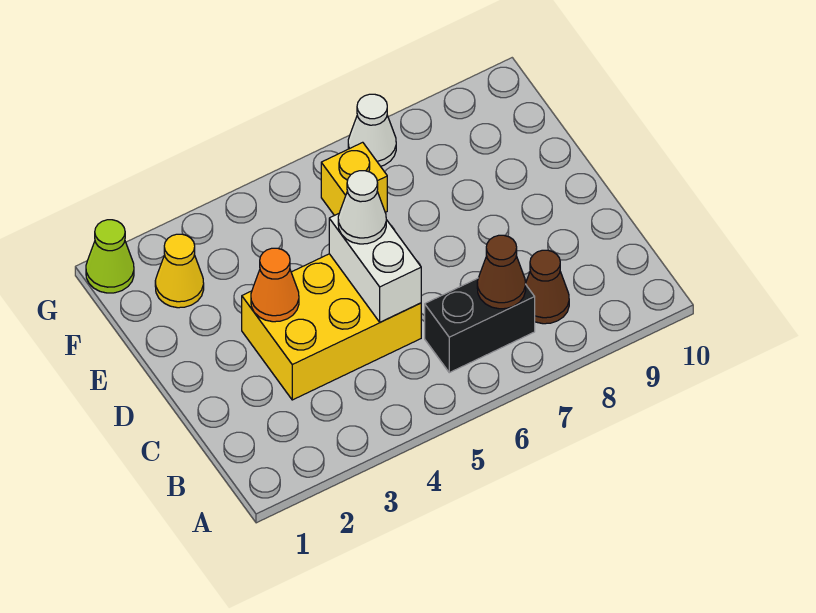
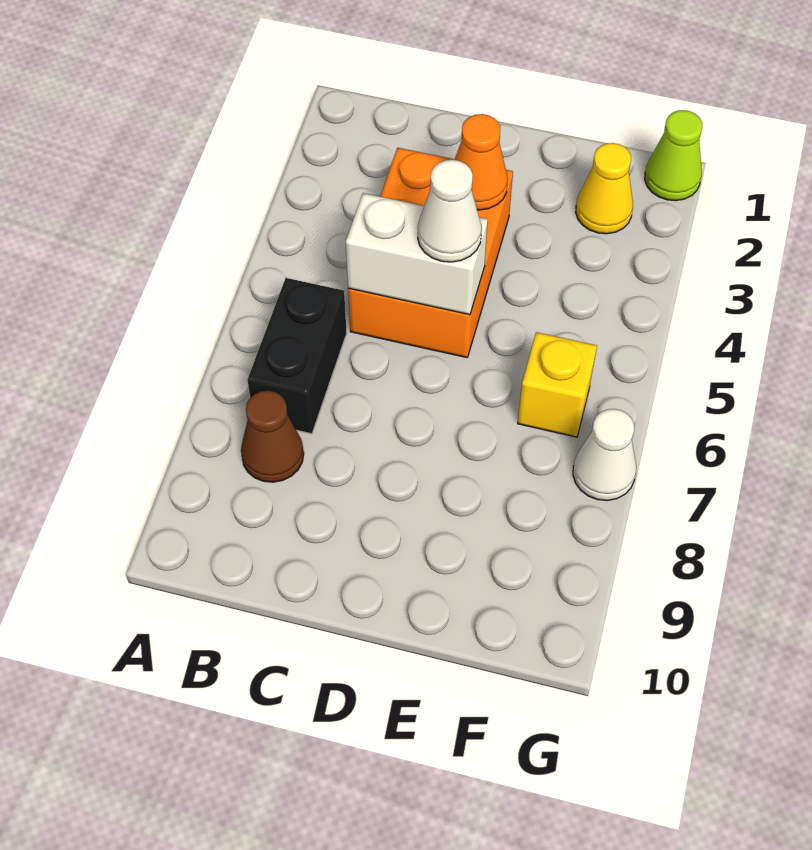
brown cone B7 level 2 -> none
yellow brick C3:D5 level 1 -> orange brick C3:D5 level 1

